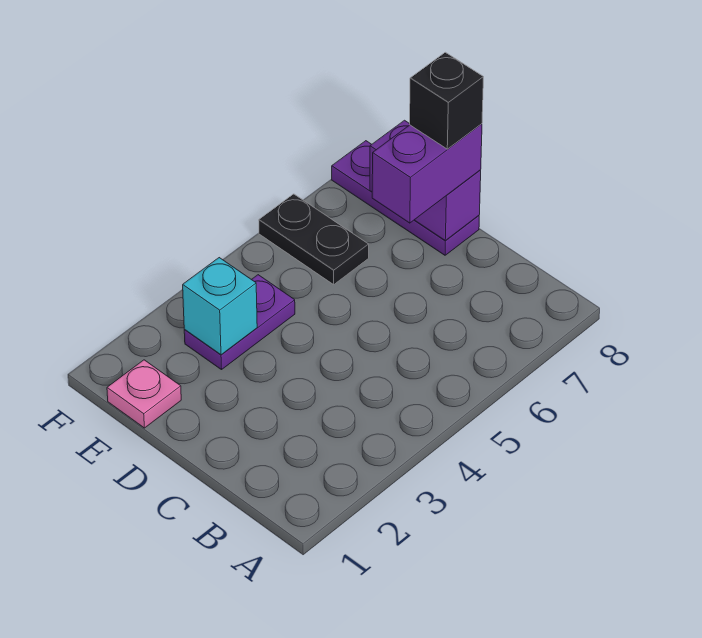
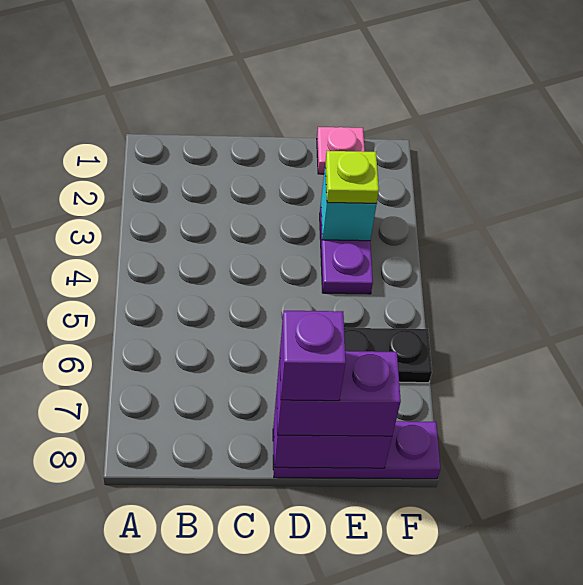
purple brick D7:D8 level 3 -> purple brick D8:E8 level 3
black brick D8 level 4 -> purple brick D8 level 4
none -> lime plate E3 level 3

